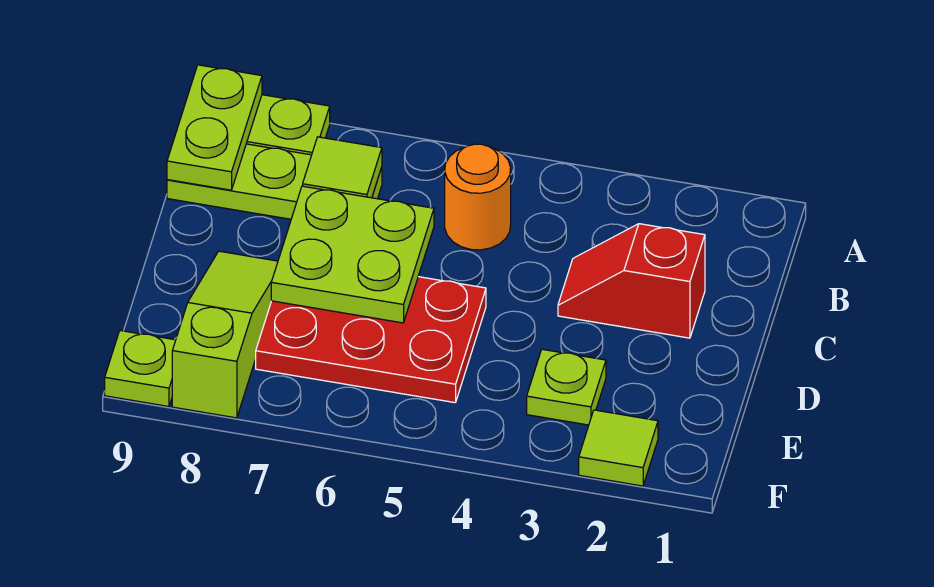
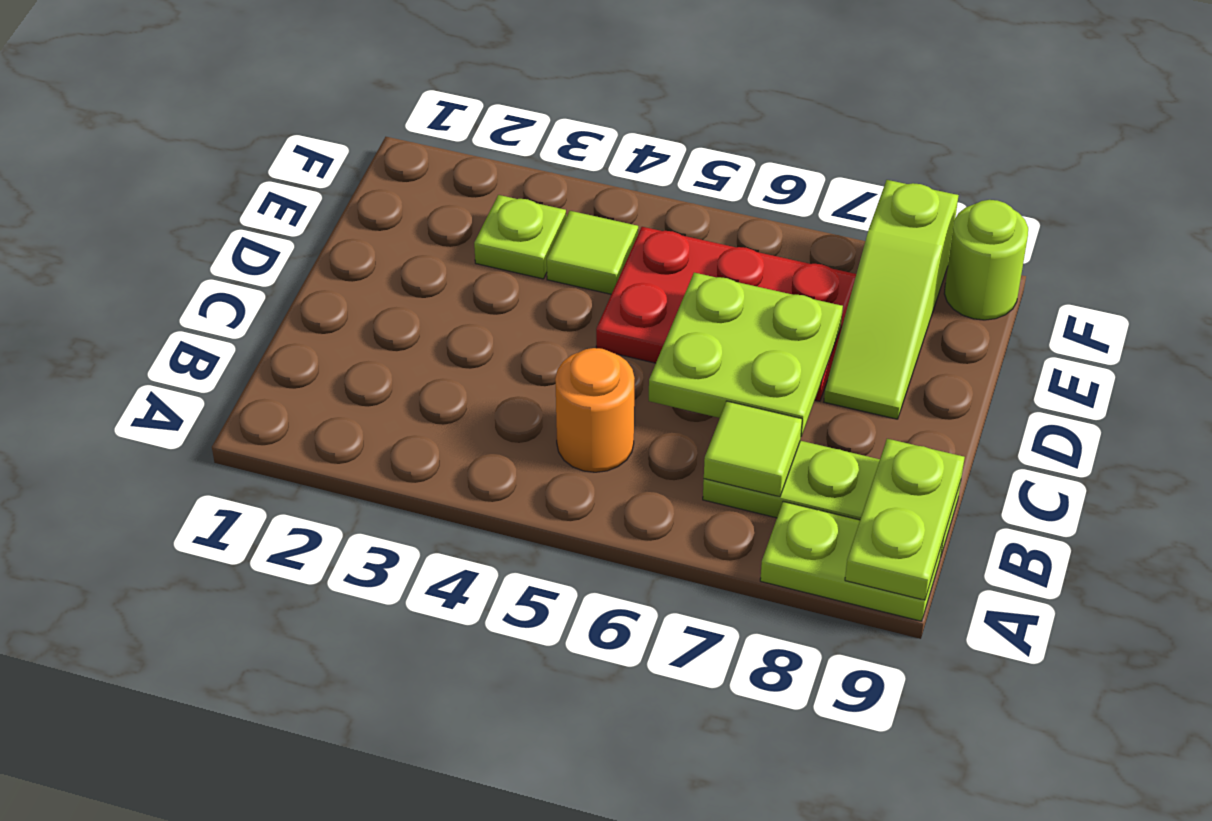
red slope C2:C3 level 1 top 2 -> none
lime tile F2 level 1 -> lime tile E4 level 1
lime plate F9 level 1 -> lime round brick F9 level 1

